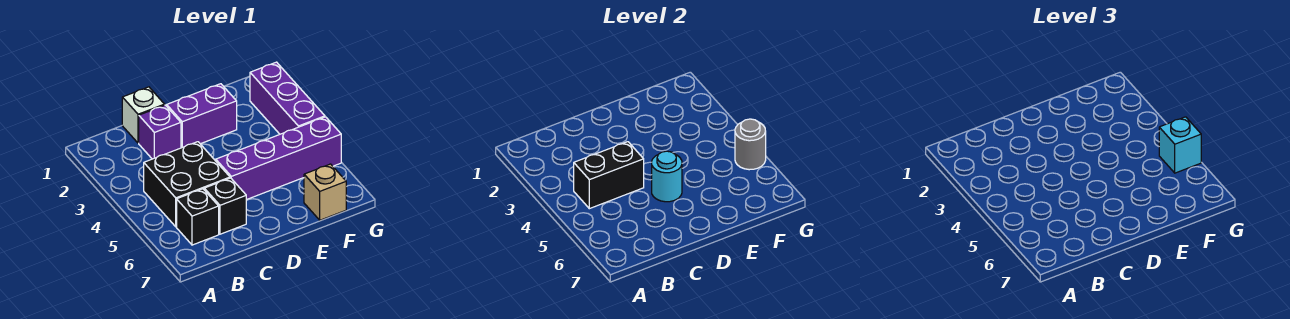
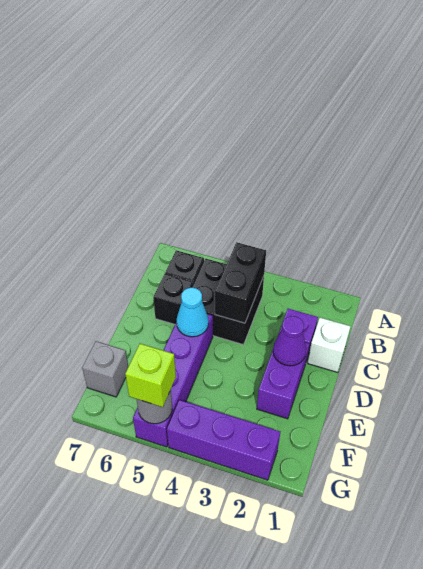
none -> purple cone D2 level 2
cyan round brick D5 level 2 -> cyan cone D5 level 2
tan brick F7 level 1 -> grey brick F7 level 1
cyan brick G5 level 3 -> lime brick G5 level 3

